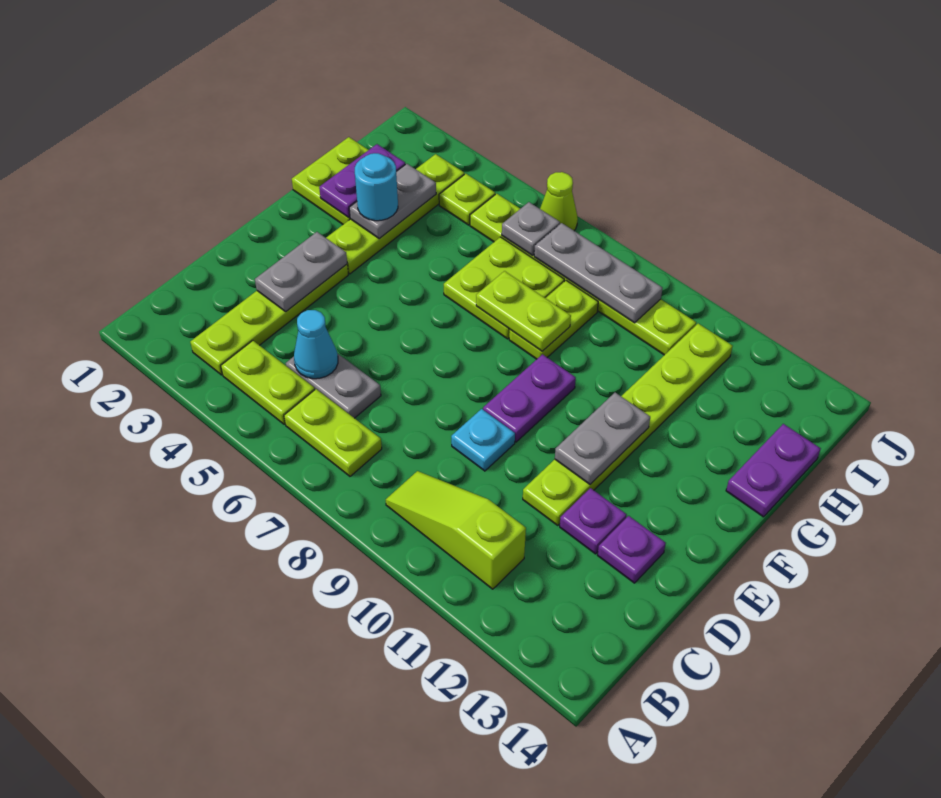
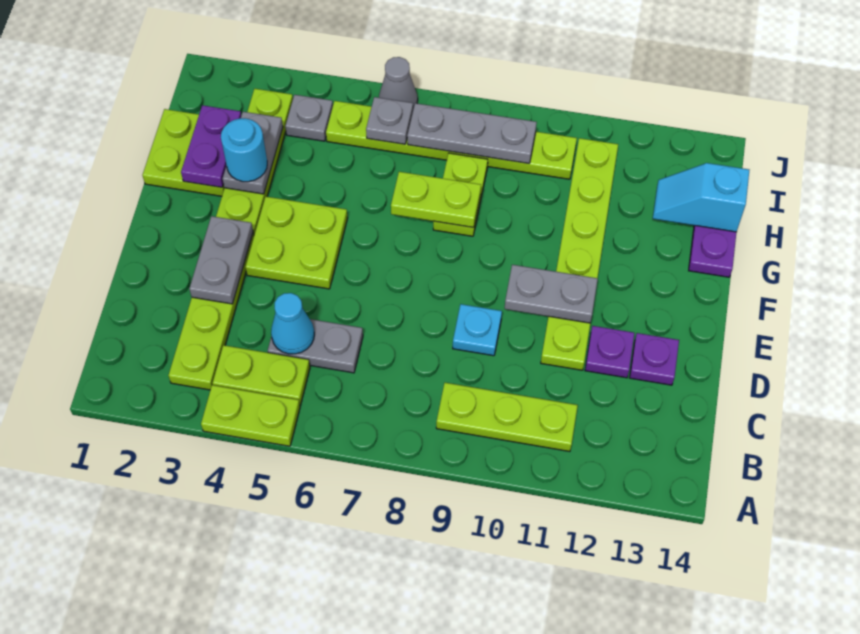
lime plate B6:B7 level 1 -> lime plate A4:A5 level 1
lime slope B9:B11 level 1 top 11 -> lime plate B9:B11 level 1
purple plate E9:F9 level 1 -> none
grey plate E11:F11 level 2 -> grey plate E10:E11 level 2
lime plate G6:H7 level 1 -> lime plate E4:F5 level 1
none -> cyan slope H13:H14 level 2 top 14
lime plate I4 level 1 -> grey plate I4 level 1
lime cone J6 level 1 -> grey cone J6 level 1

